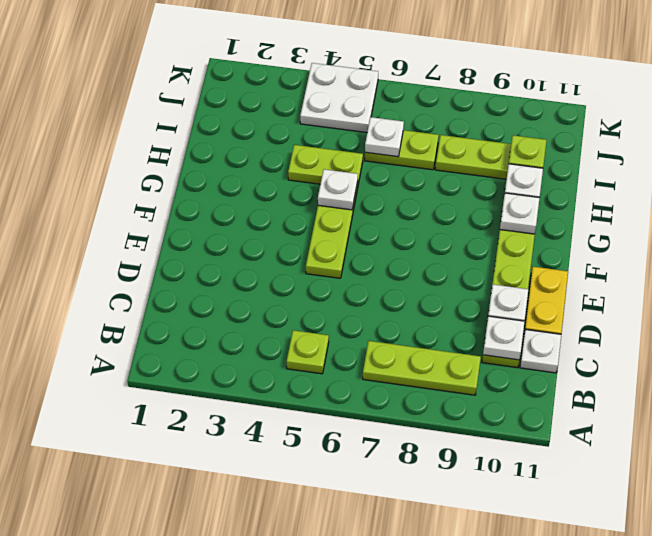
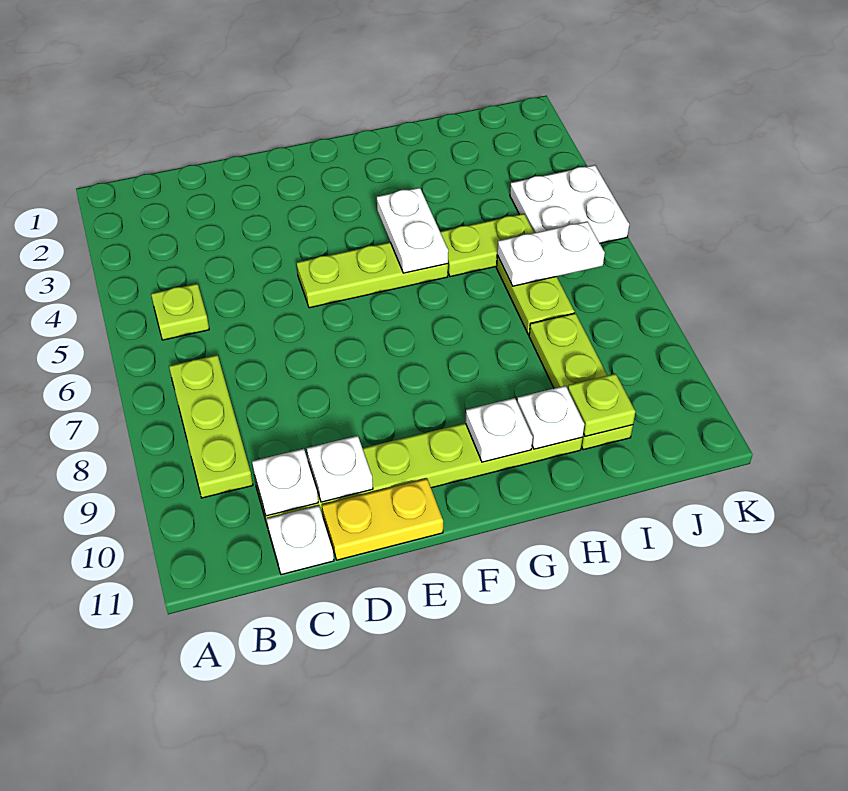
white plate G5 level 2 -> white plate G4:G5 level 2
lime plate H4:H5 level 1 -> lime plate H5:I5 level 1
white plate I6 level 2 -> white plate I6:J6 level 2

